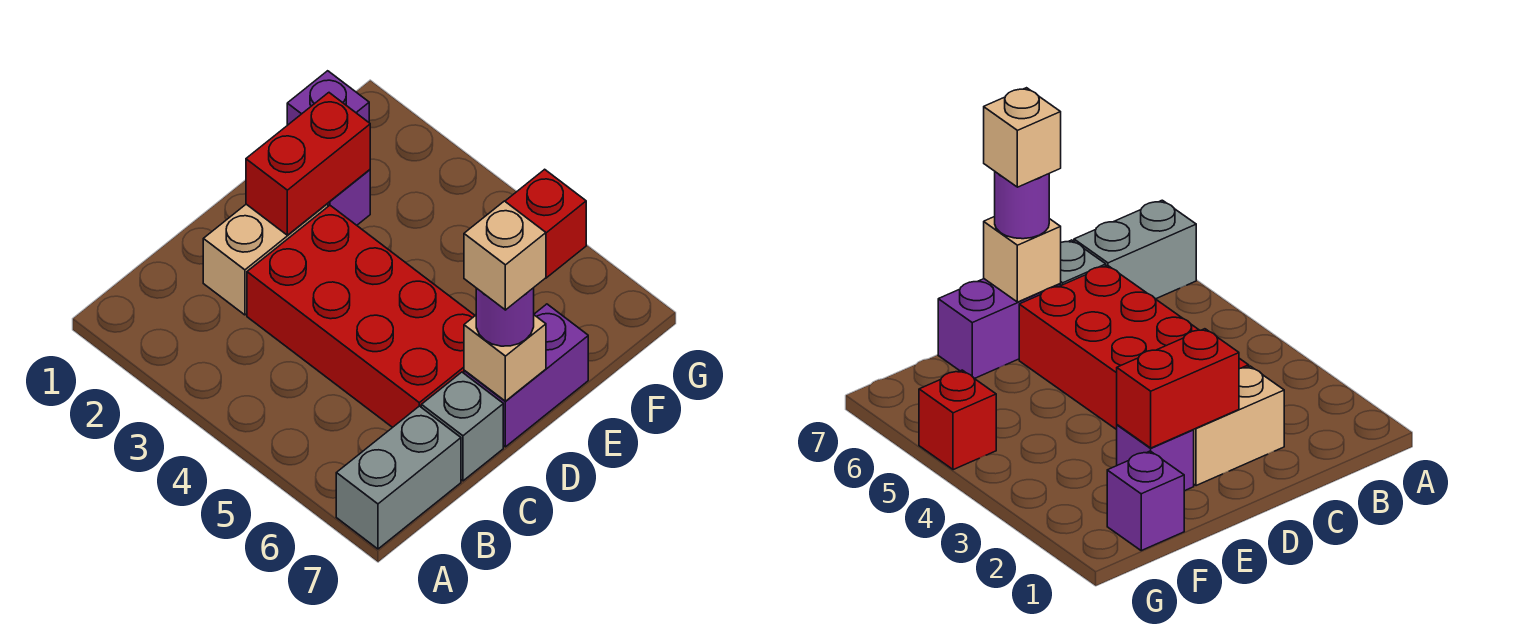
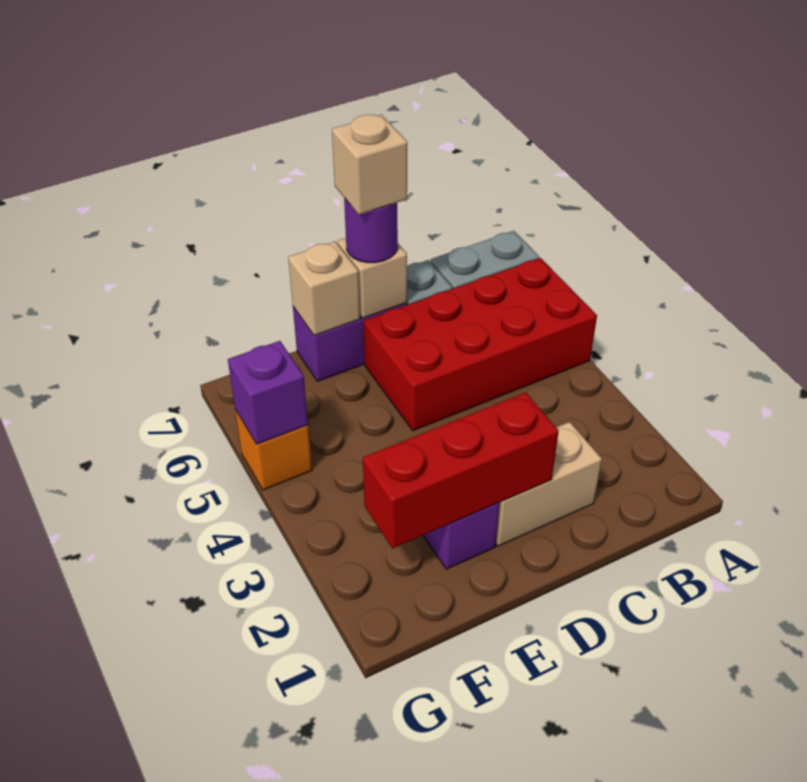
red brick C3:D6 level 1 -> red brick A5:D6 level 1
red brick D2:E2 level 2 -> red brick D2:F2 level 2
none -> tan brick E7 level 2
purple brick F1 level 1 -> purple brick G5 level 2
red brick G5 level 1 -> orange brick G5 level 1

